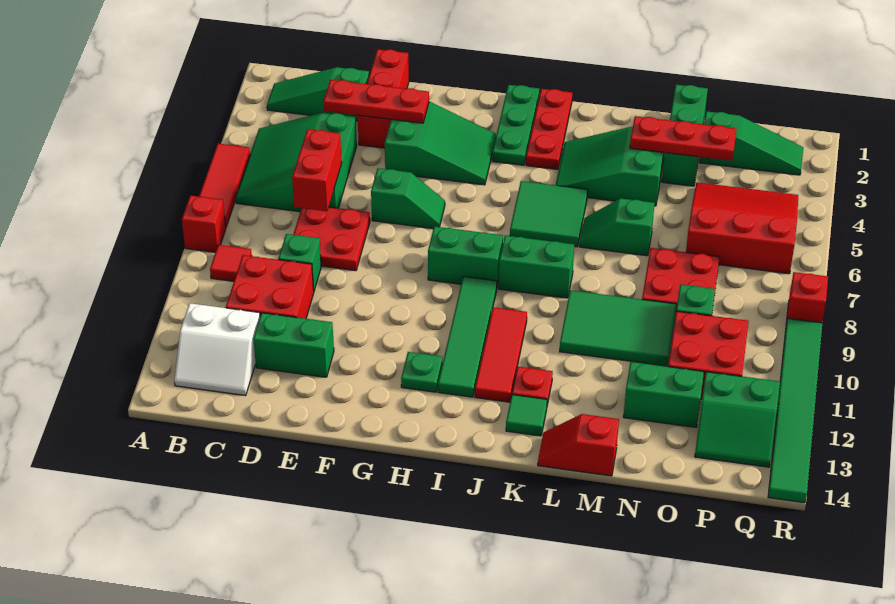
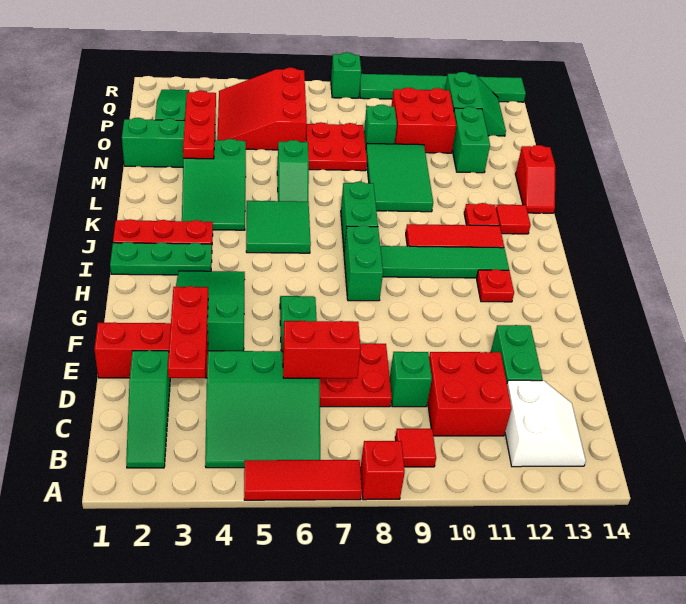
green plate H12 level 1 -> red plate H12 level 1
green tile K13 level 1 -> red tile K13 level 1
red brick R8 level 1 -> green brick R8 level 1

